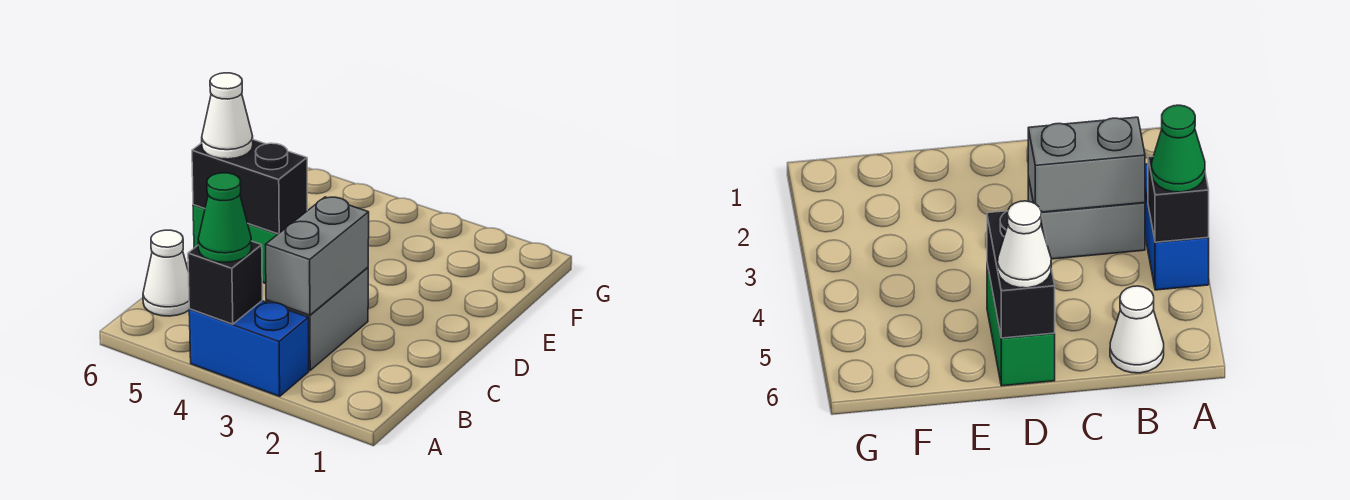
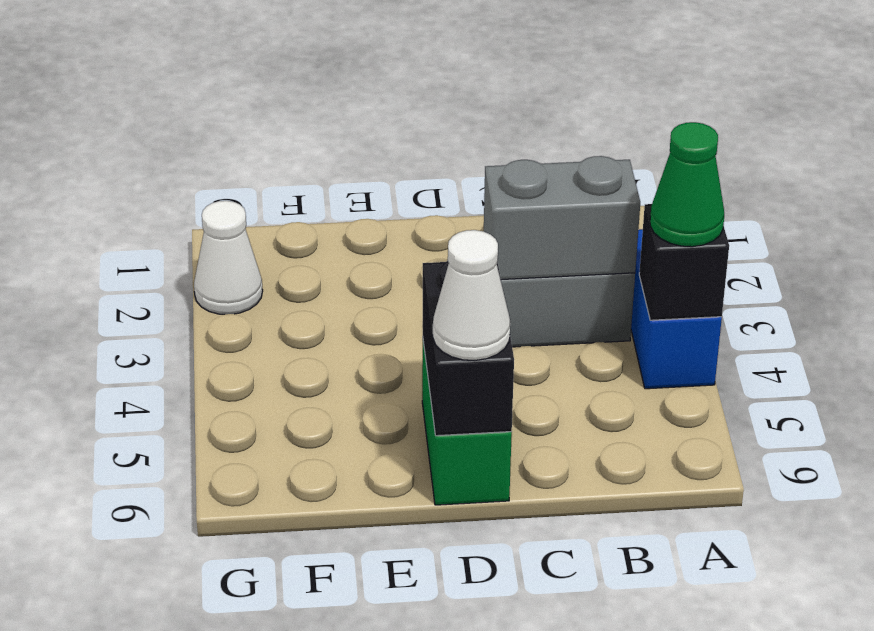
white cone B6 level 1 -> white cone G2 level 1

